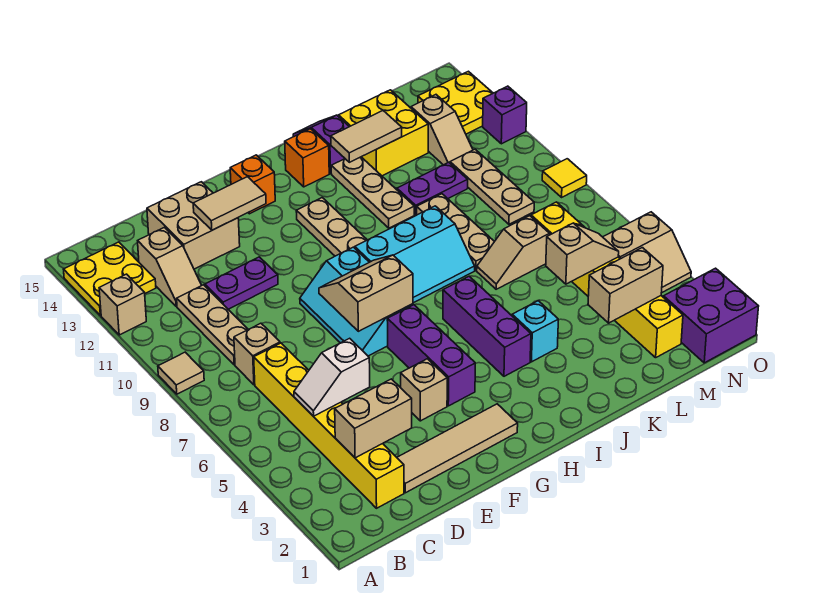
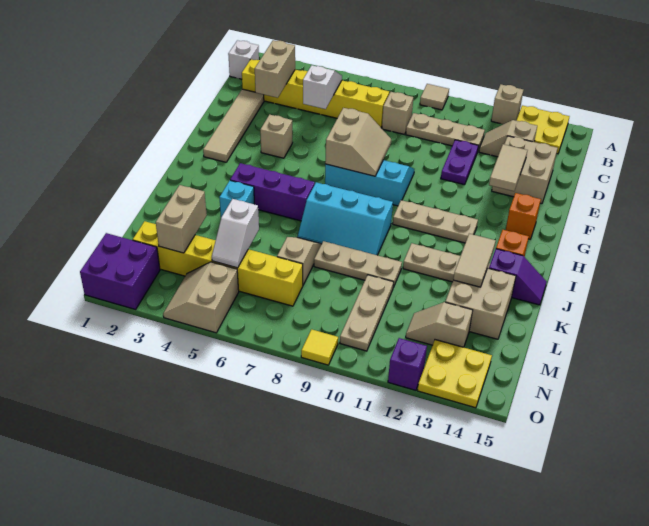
none -> white brick B1 level 1
purple brick G4:G6 level 1 -> none
cyan slope H8:J9 level 1 top 9 -> cyan slope I7:J9 level 1 top I
purple plate K11:L11 level 1 -> none
yellow brick K13:L14 level 1 -> tan brick K13:L14 level 1
tan slope L5:M5 level 2 top L -> white slope L5:M5 level 2 top L
tan plate M9:M11 level 1 -> tan plate L10:N10 level 1

